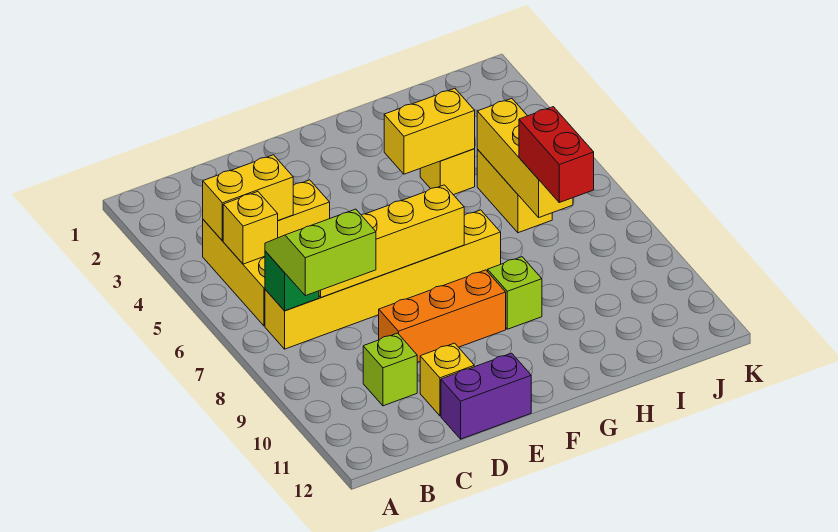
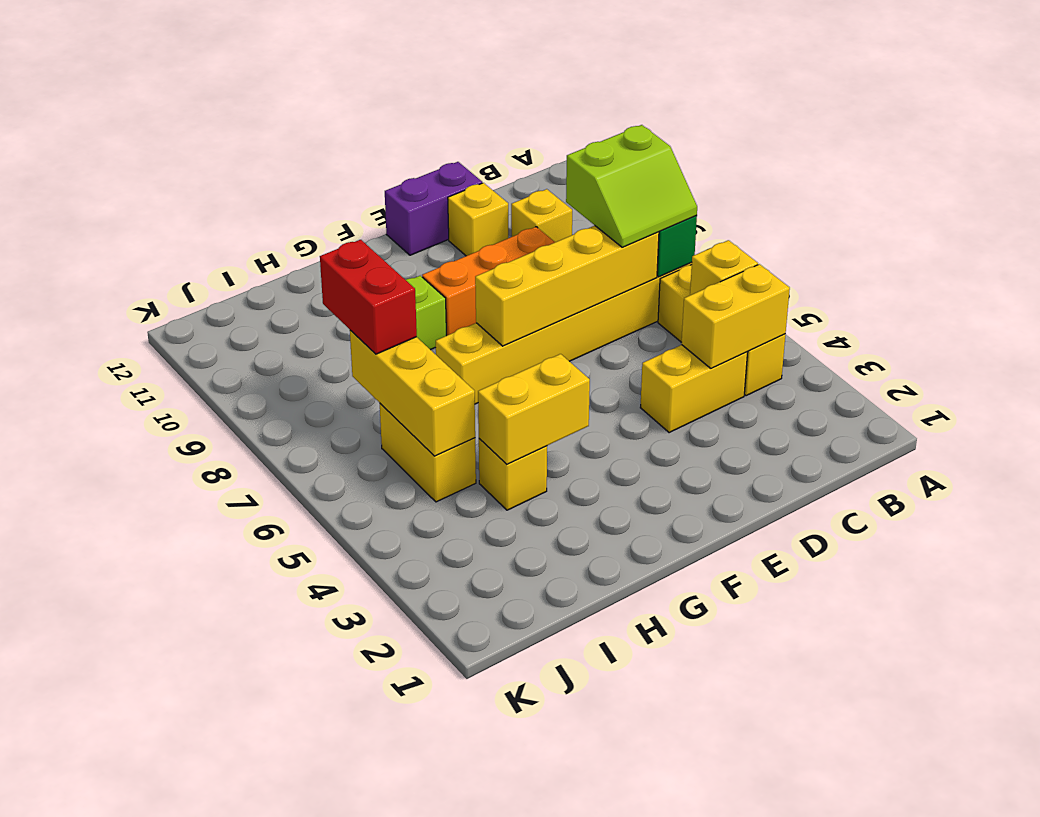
lime brick C10 level 1 -> yellow brick C10 level 1

